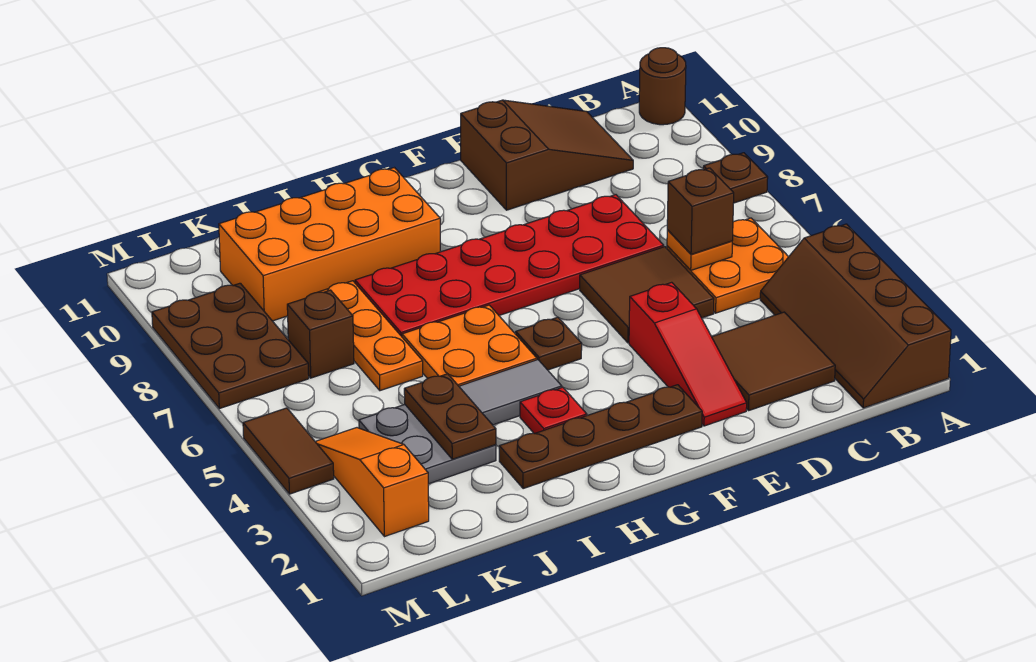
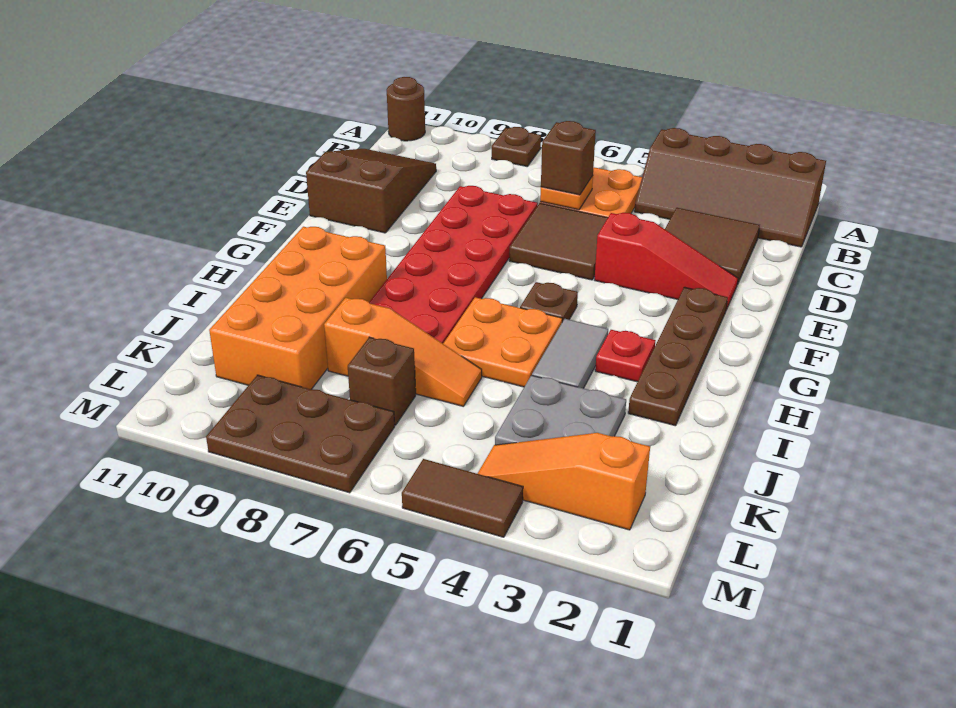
brown plate J3:J4 level 2 -> none
orange plate J6:J8 level 1 -> orange slope J6:J8 level 1 top 8

